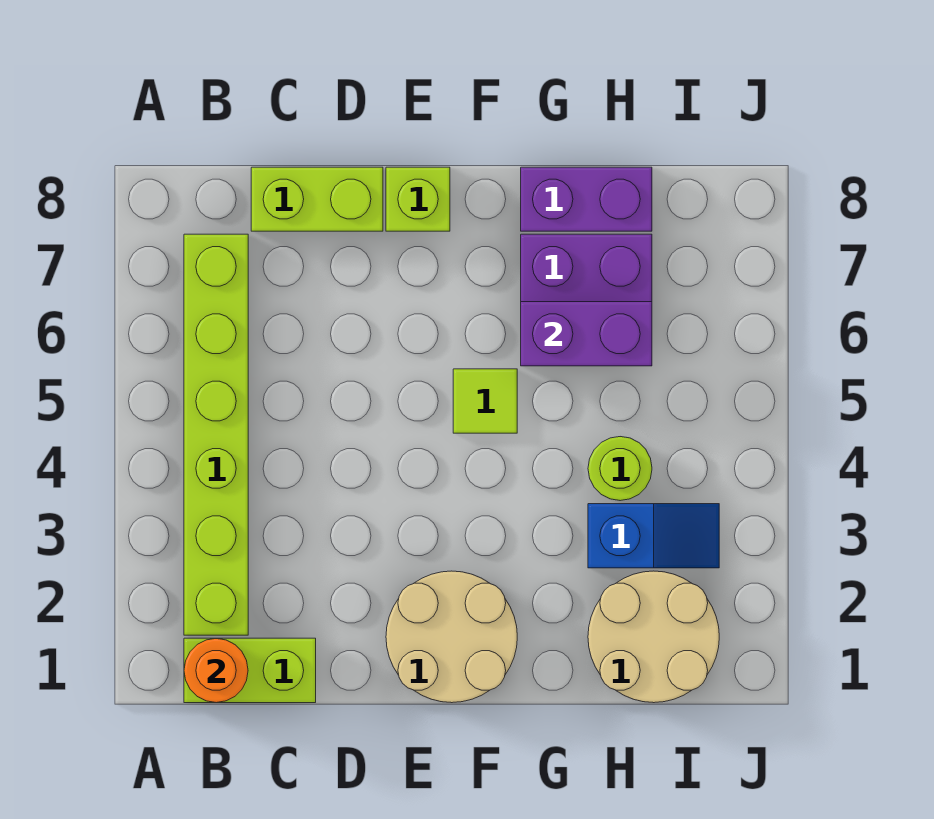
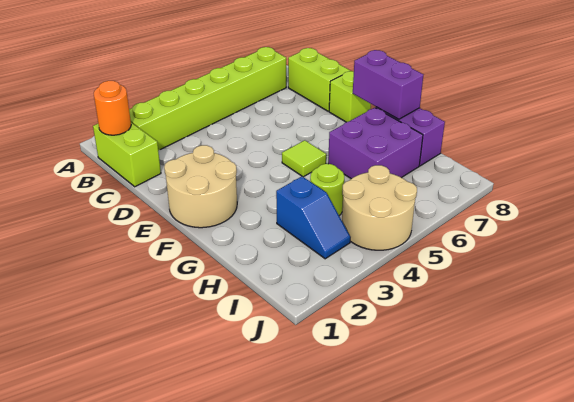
purple brick G6:H6 level 2 -> purple brick F8:G8 level 2
tan round brick H1:I2 level 1 -> tan round brick I4:J5 level 1

